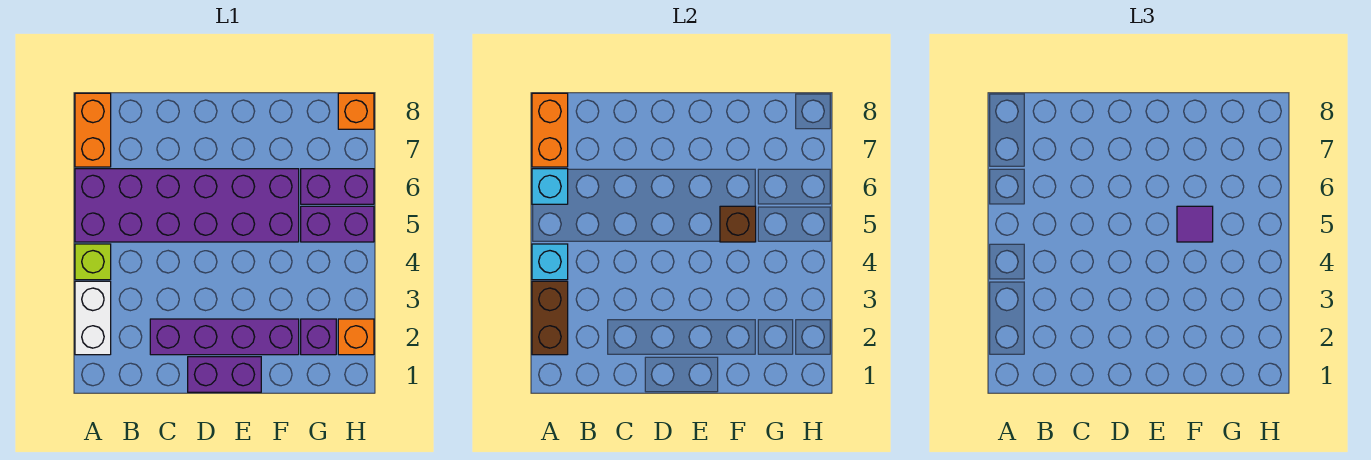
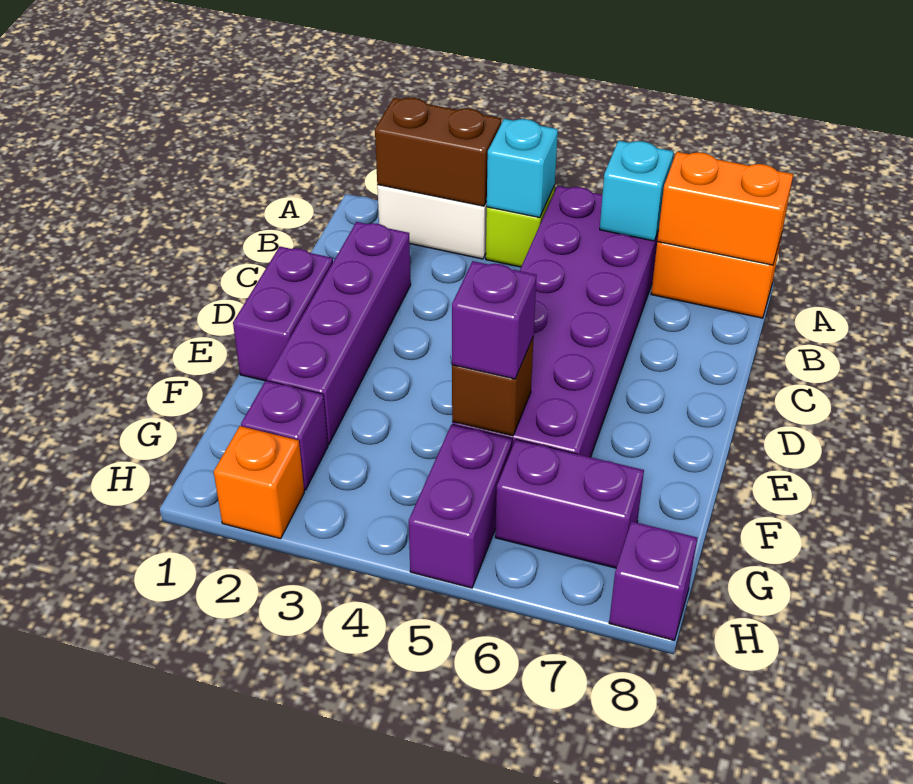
purple tile F5 level 3 -> purple brick F5 level 3
purple brick G6:H6 level 1 -> purple brick G6:G7 level 1
orange brick H8 level 1 -> purple brick H8 level 1

